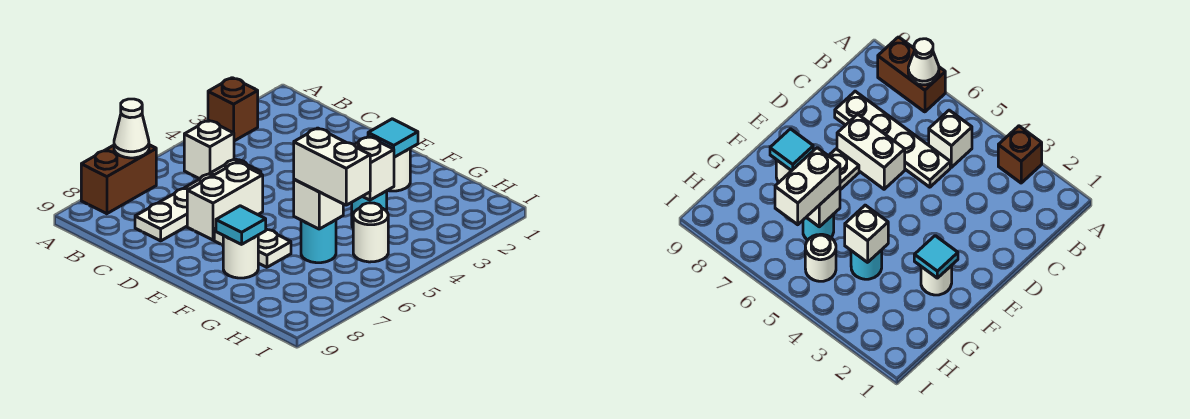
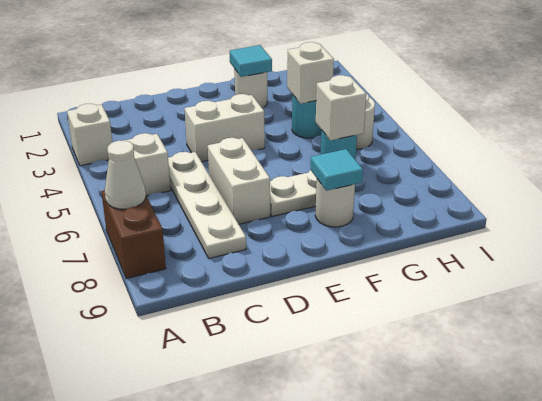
brown brick A3 level 1 -> white brick A3 level 1
white brick G6:H6 level 3 -> white brick D4:E4 level 1

